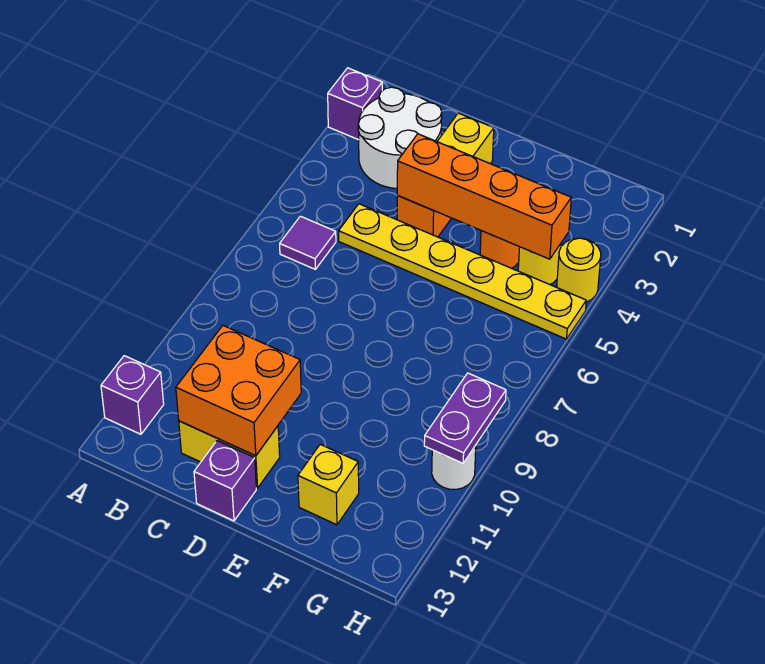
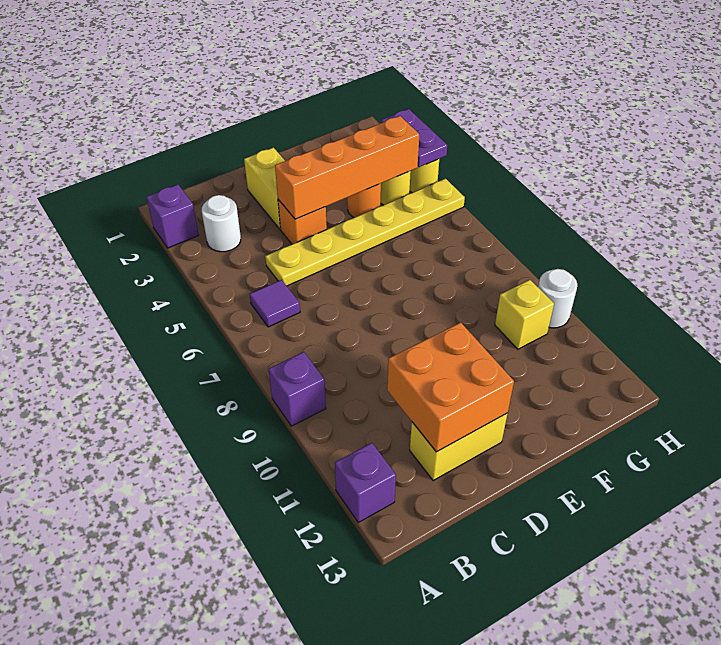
white round brick B2:C3 level 1 -> white round brick B3 level 1
purple brick D13 level 1 -> purple brick A9 level 1
yellow brick F12 level 1 -> yellow brick G10 level 1
purple plate H9:H10 level 2 -> purple plate H3:H4 level 2

